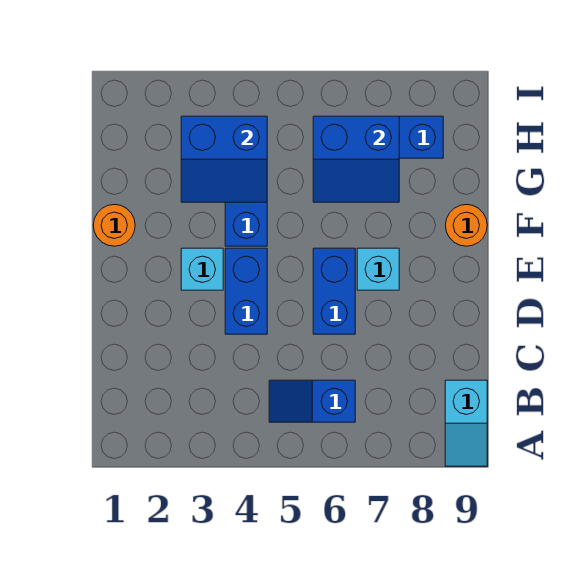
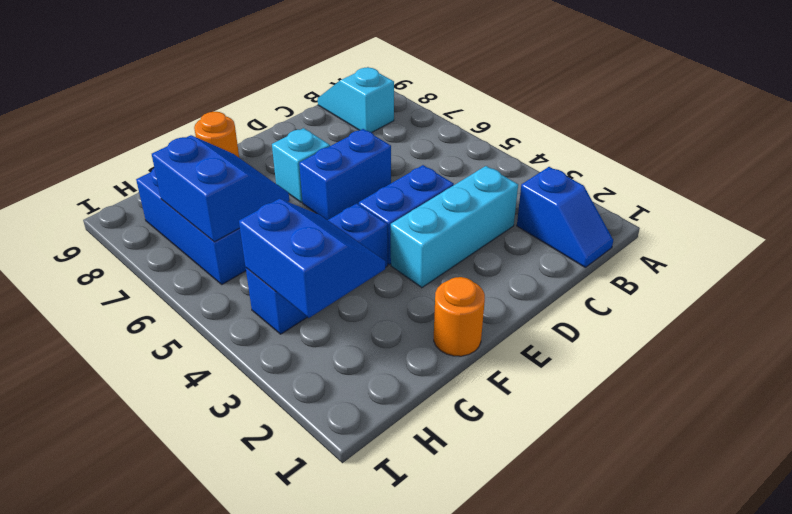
cyan slope A9:B9 level 1 top B -> cyan slope B8:B9 level 1 top 8
blue slope B5:B6 level 1 top 6 -> blue slope B1:B2 level 1 top 2
cyan brick E3 level 1 -> cyan brick C3:E3 level 1

